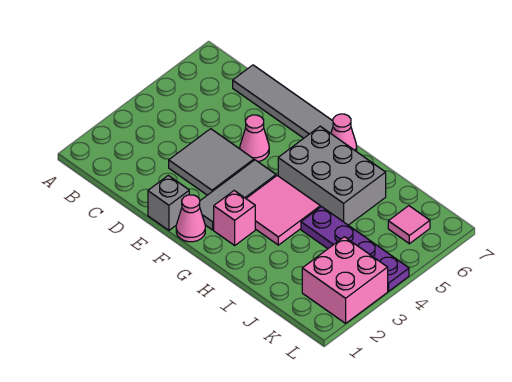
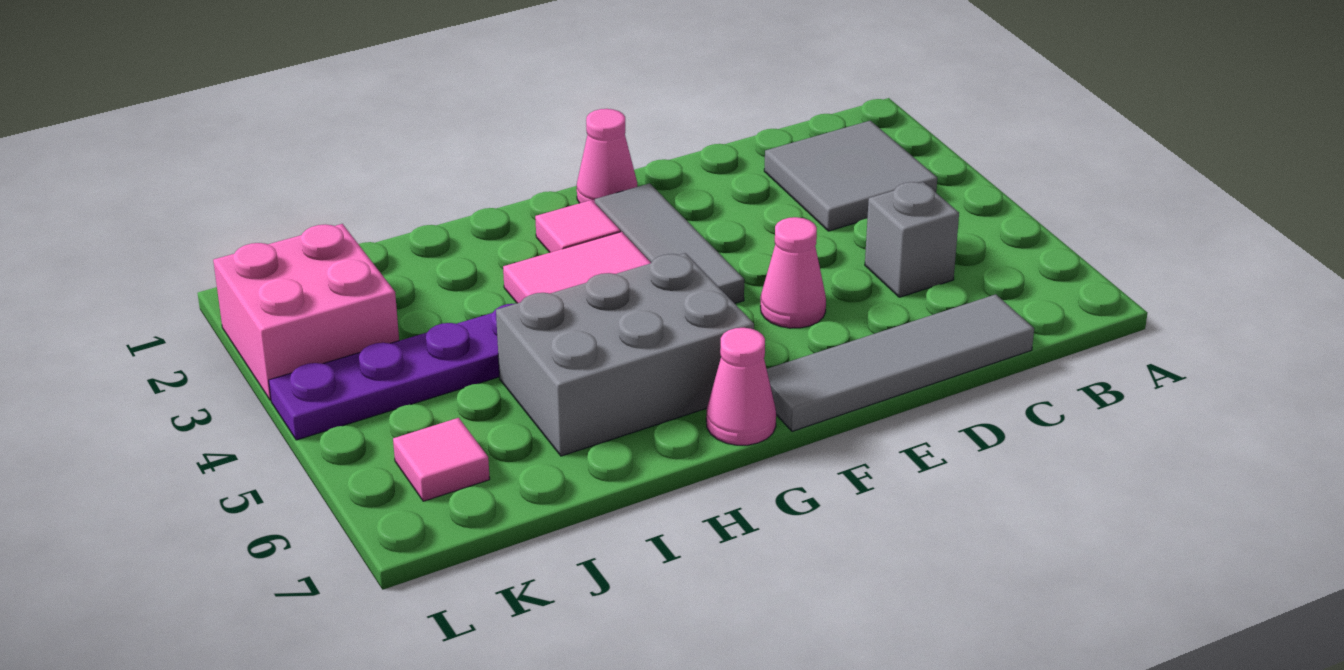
grey tile D3:E4 level 1 -> grey tile B2:C3 level 1
grey brick E1 level 1 -> grey brick C5 level 1
pink brick G2 level 1 -> pink tile G2 level 1

